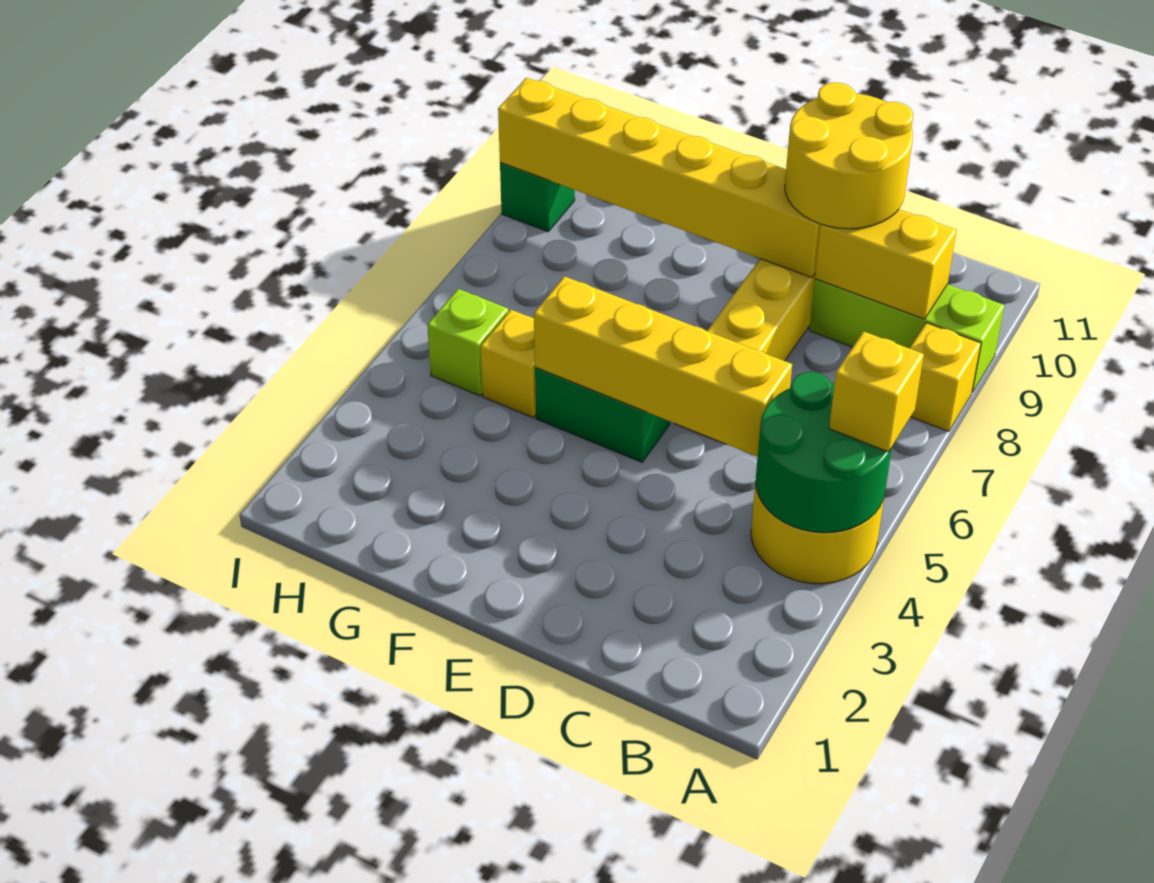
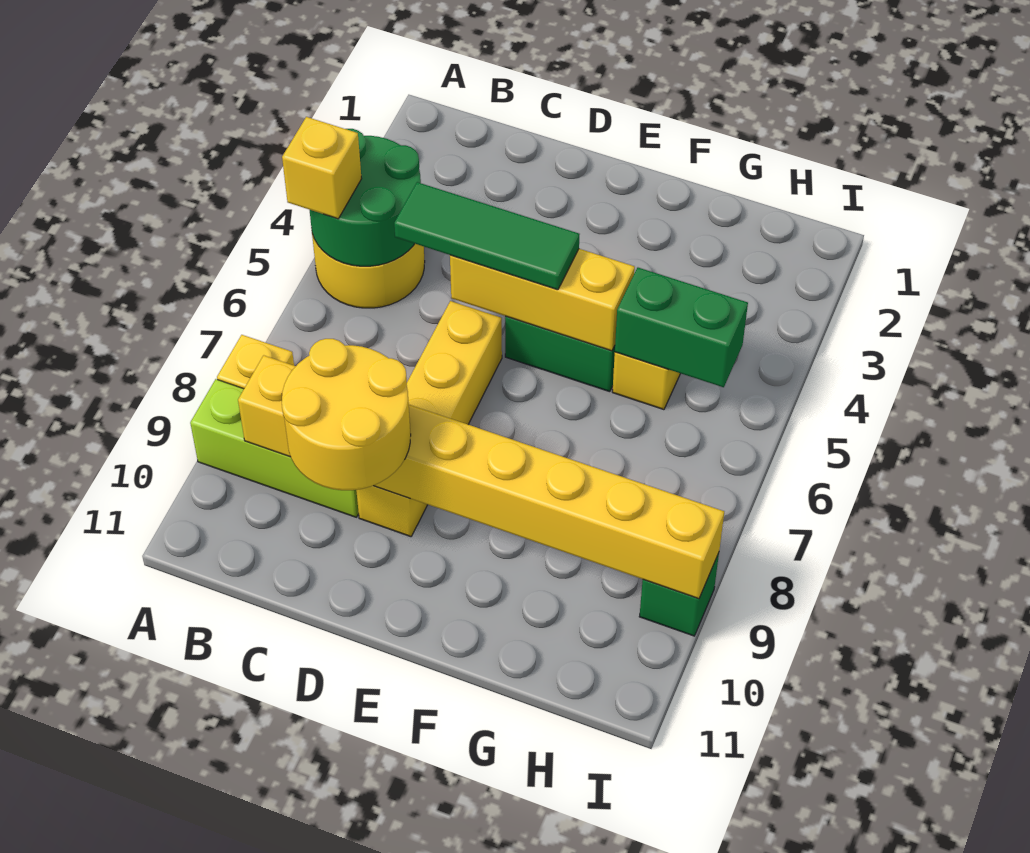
yellow brick C5:F5 level 2 -> yellow brick D5:F5 level 2
none -> green tile C5:E5 level 3
none -> green brick G5:H5 level 2
lime brick H5 level 1 -> none

